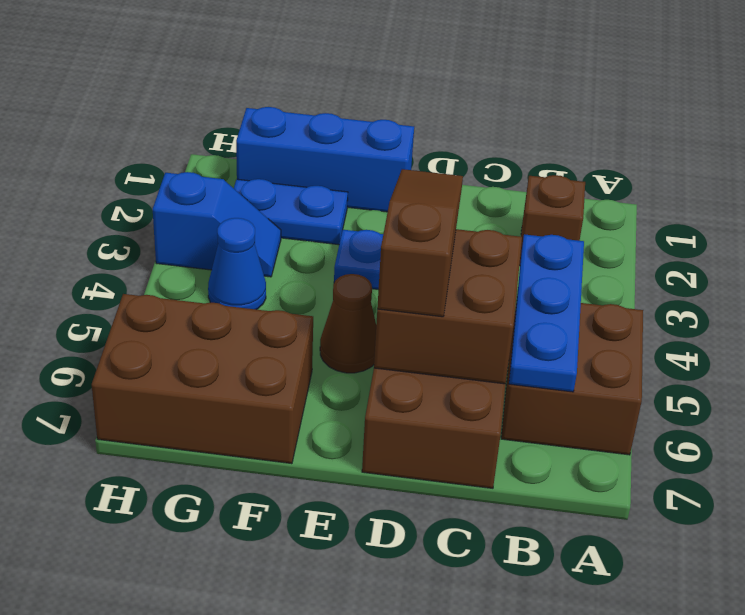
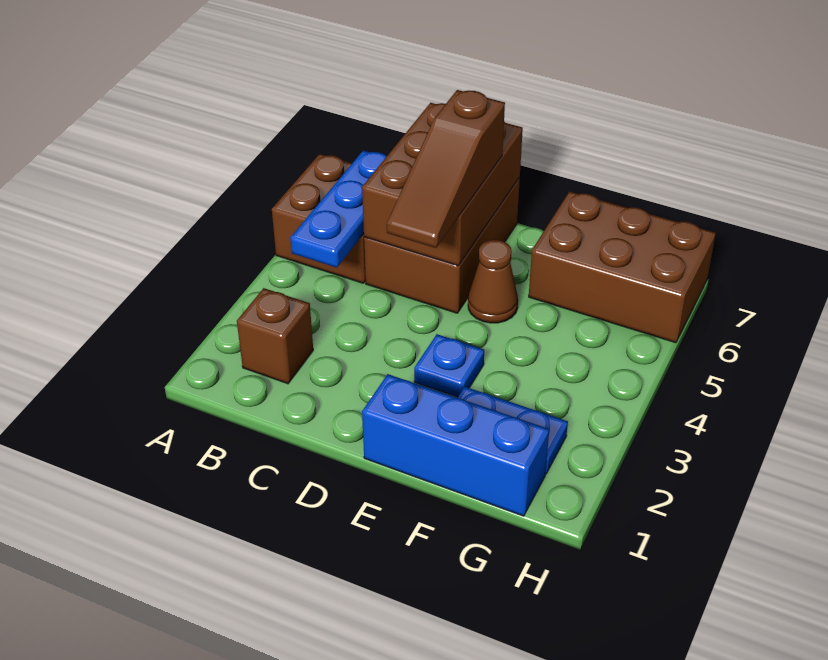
brown brick C5:D6 level 2 -> brown brick C5:D7 level 2
blue slope G3:H3 level 1 top H -> none
blue cone G4 level 1 -> none

